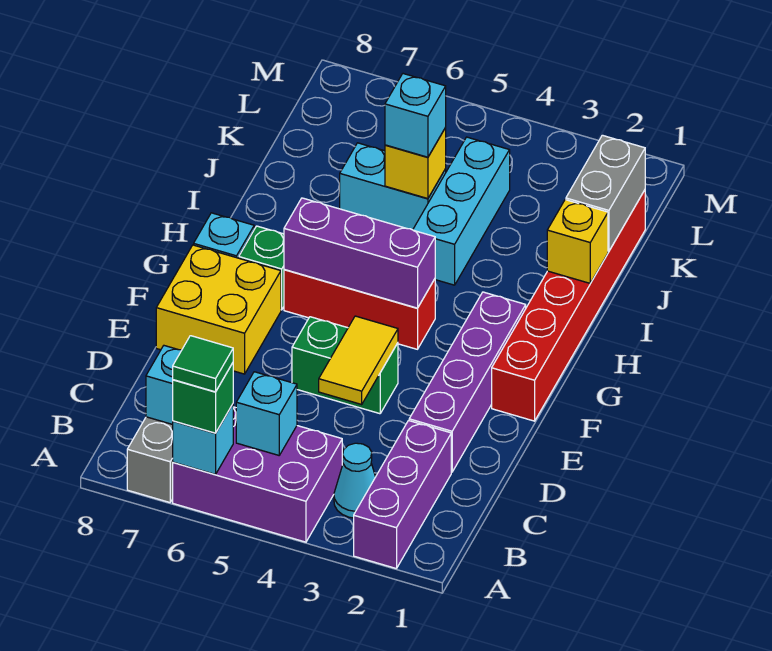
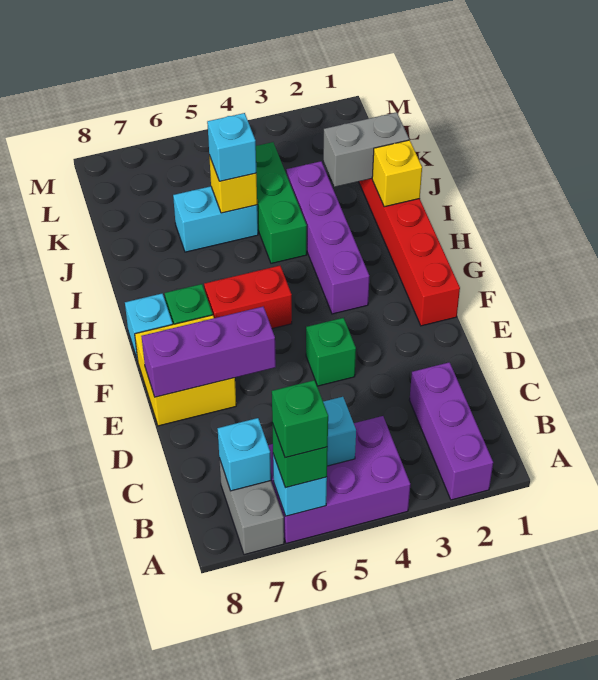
green tile A6 level 4 -> green brick A6 level 4
cyan cone B3 level 1 -> none
purple brick D2:G2 level 1 -> purple brick G3:J3 level 1
yellow tile D4:E4 level 2 -> none
green brick E4:E5 level 1 -> green brick E4 level 1
red brick G4:G6 level 1 -> red brick G5:G6 level 1
purple brick G4:G6 level 2 -> purple brick E6:E8 level 2
cyan brick I4:K4 level 1 -> green brick I4:K4 level 1
grey brick J1:K1 level 2 -> grey brick J1:J2 level 2

